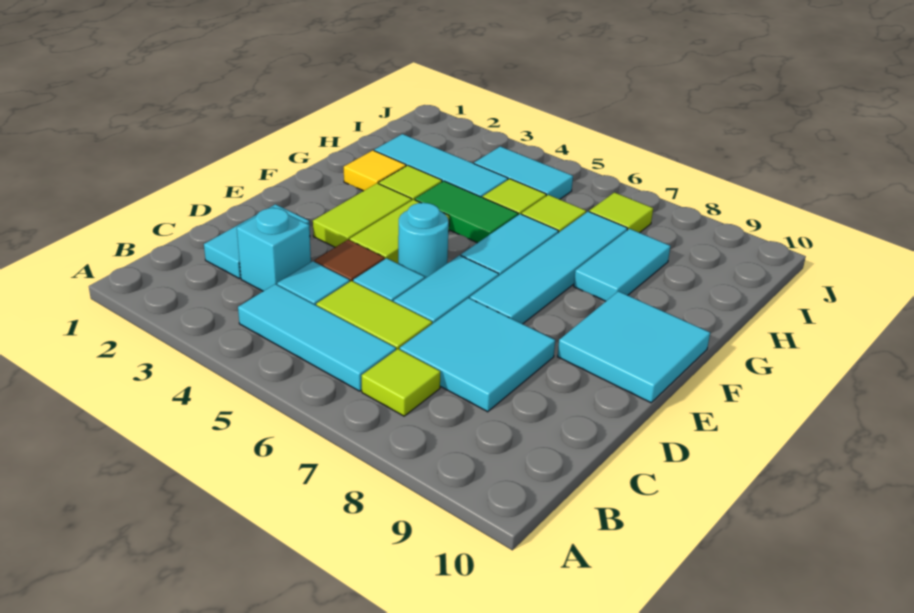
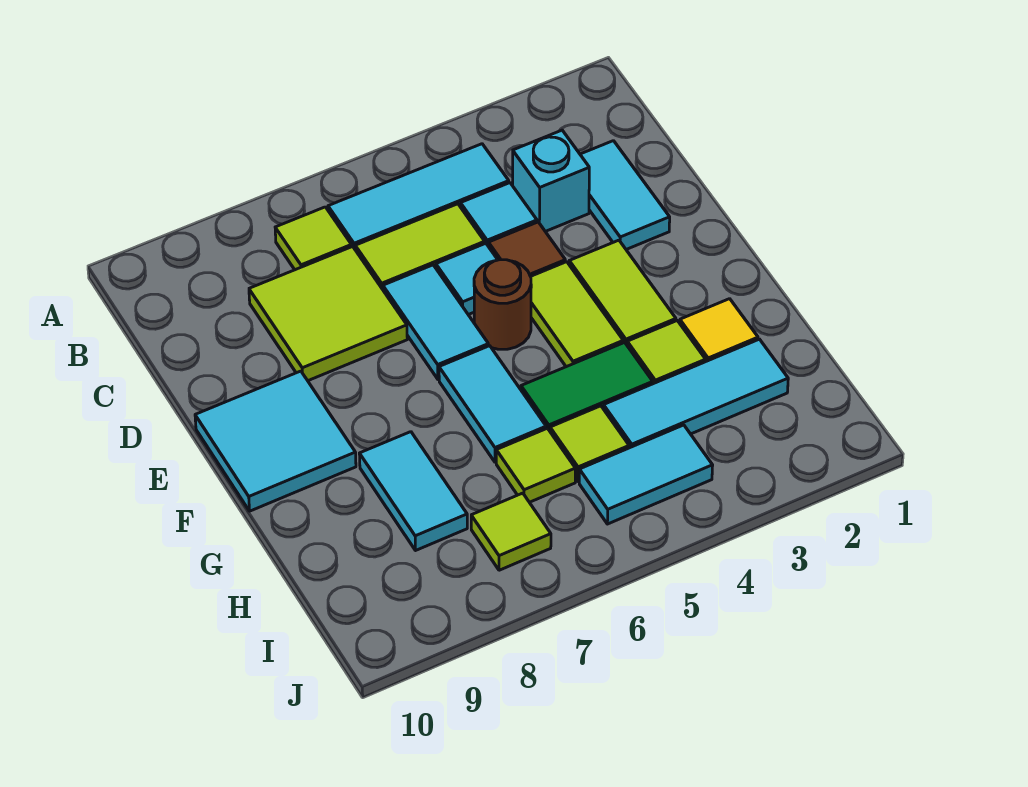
cyan tile C7:D8 level 1 -> lime tile C7:D8 level 1
cyan round brick E5 level 1 -> brown round brick E5 level 1
cyan tile E7:H7 level 1 -> none

